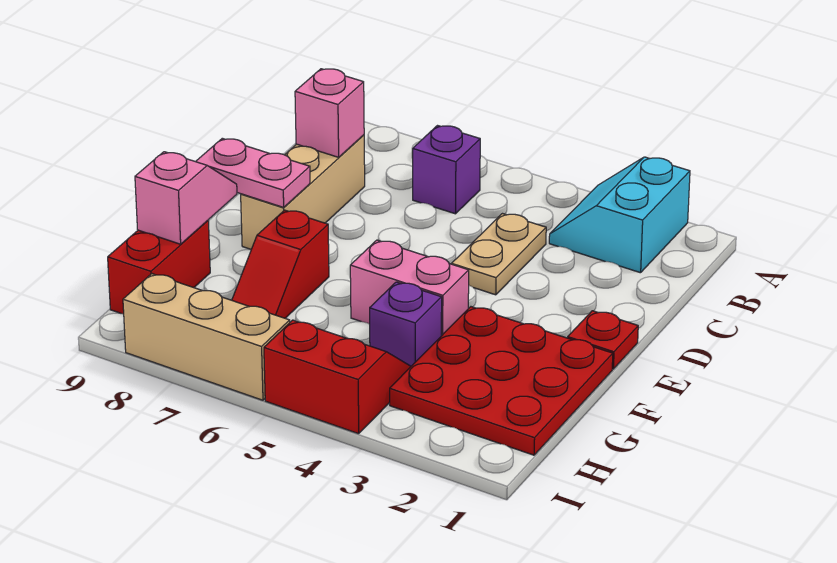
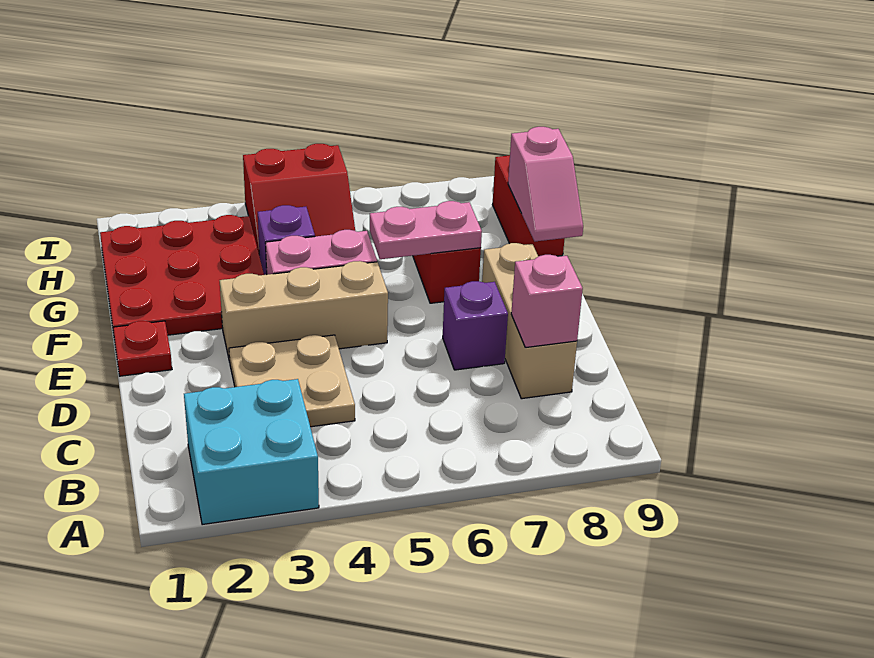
cyan slope A2:B3 level 1 top 2 -> cyan brick A2:B3 level 1
purple brick B6 level 1 -> purple brick D7 level 1
tan plate C4:D4 level 1 -> tan plate C3:D4 level 1
pink plate E8:E9 level 2 -> pink plate F6:F7 level 2
tan brick I6:I8 level 1 -> tan brick E3:E5 level 1

